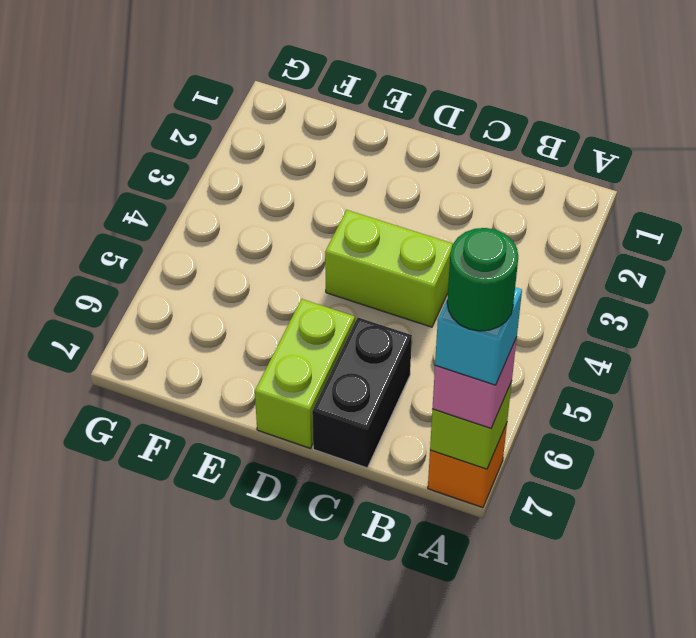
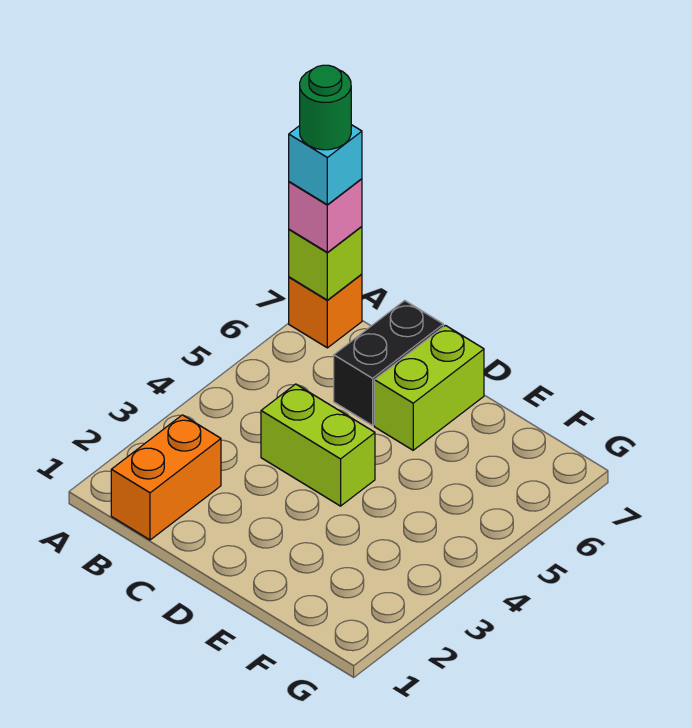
none -> orange brick B1:B2 level 1

